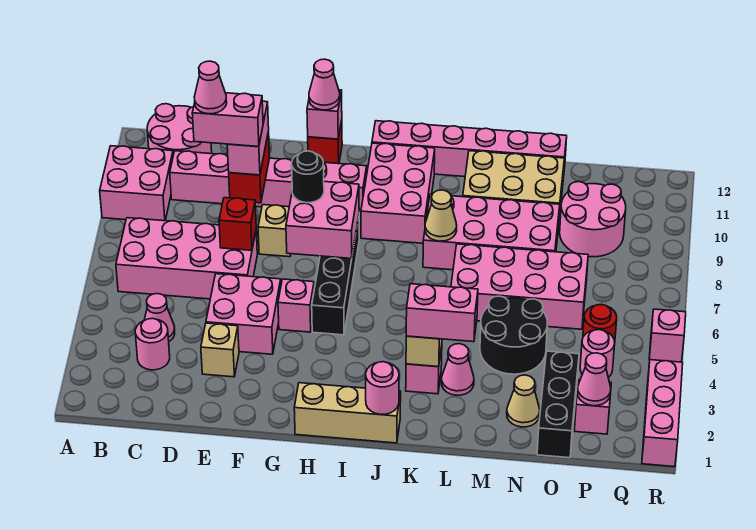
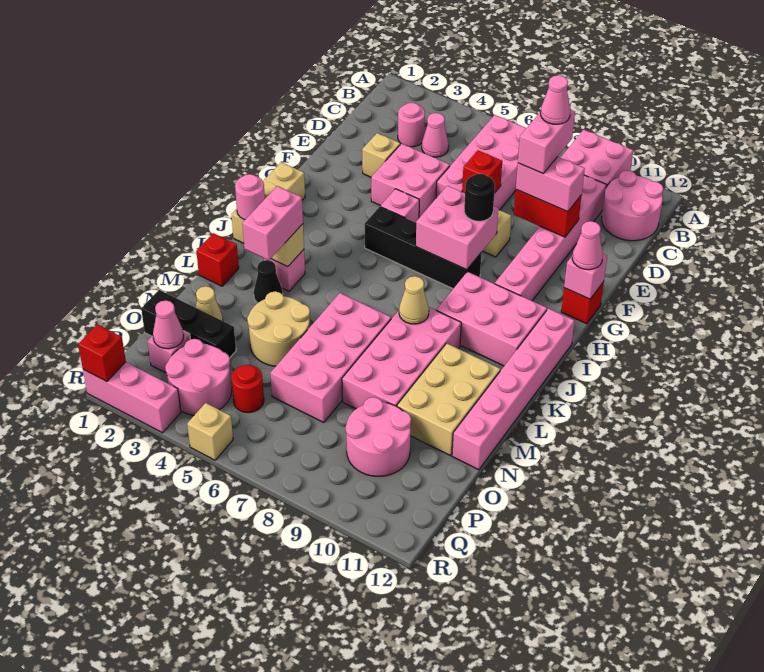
none -> red brick L1 level 1
pink cone L3 level 1 -> black cone L3 level 1
black round brick M4:N5 level 1 -> tan round brick M4:N5 level 1
pink round brick P4 level 1 -> pink round brick P3:Q4 level 1
none -> red brick R1 level 2
pink brick R5 level 1 -> tan brick R5 level 1

